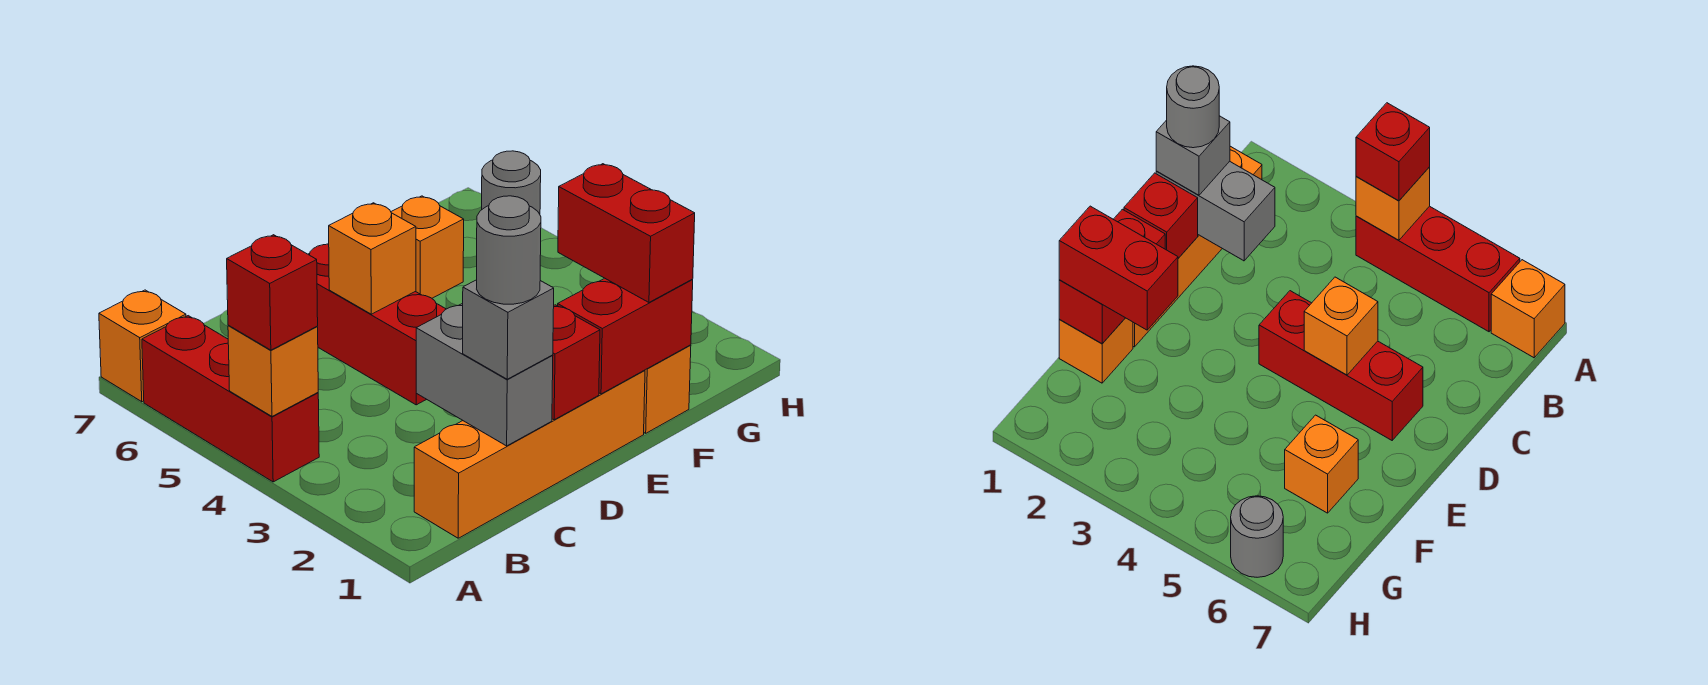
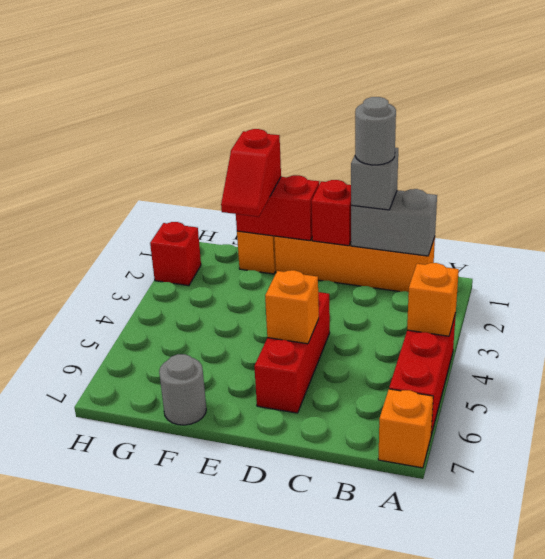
red brick A4 level 3 -> red brick H2 level 1
grey brick C1:C2 level 2 -> grey brick B1:C1 level 2
red brick F1:F2 level 3 -> red slope F1:F2 level 3 top 1
orange brick F6 level 1 -> none
grey round brick H6 level 1 -> grey round brick F7 level 1

